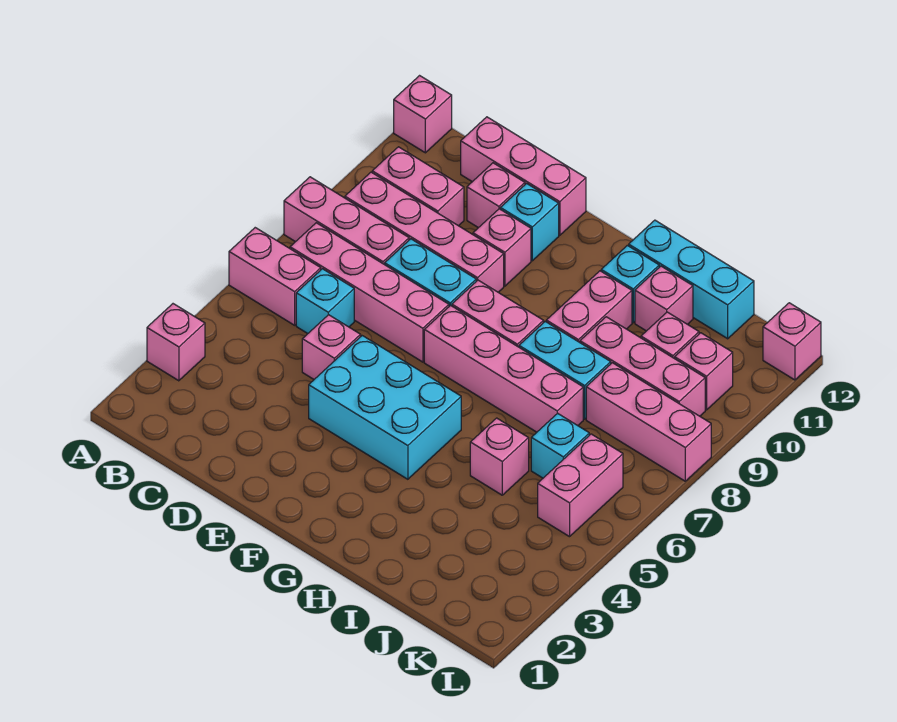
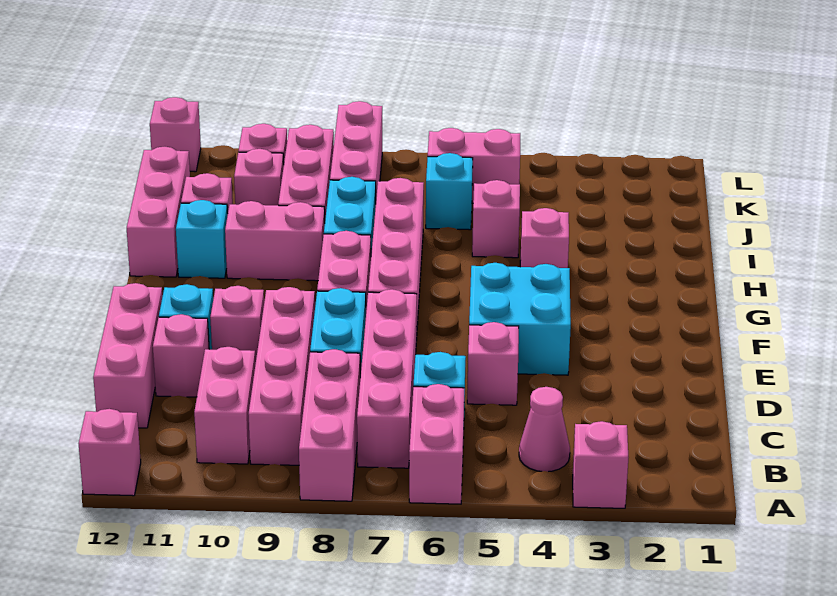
none -> pink cone B4 level 1
cyan brick E4:G5 level 1 -> cyan brick E4:F5 level 1
none -> pink brick H4 level 1
cyan brick H12:J12 level 1 -> pink brick H12:J12 level 1

